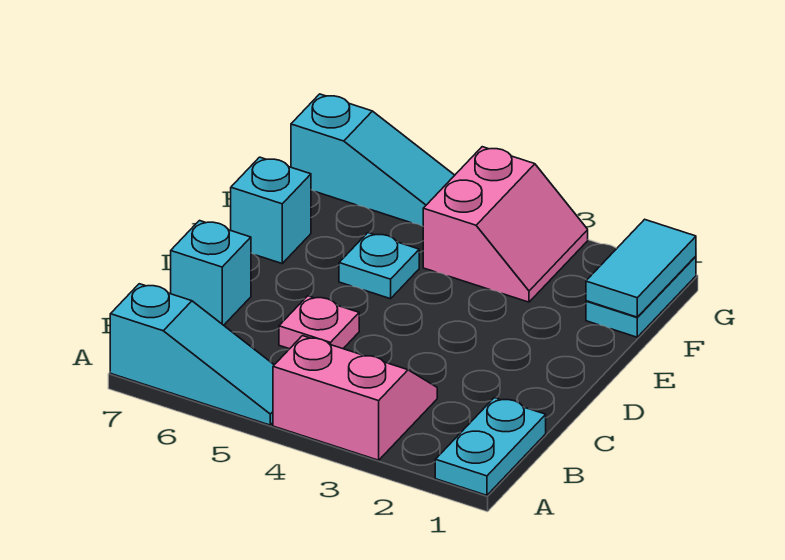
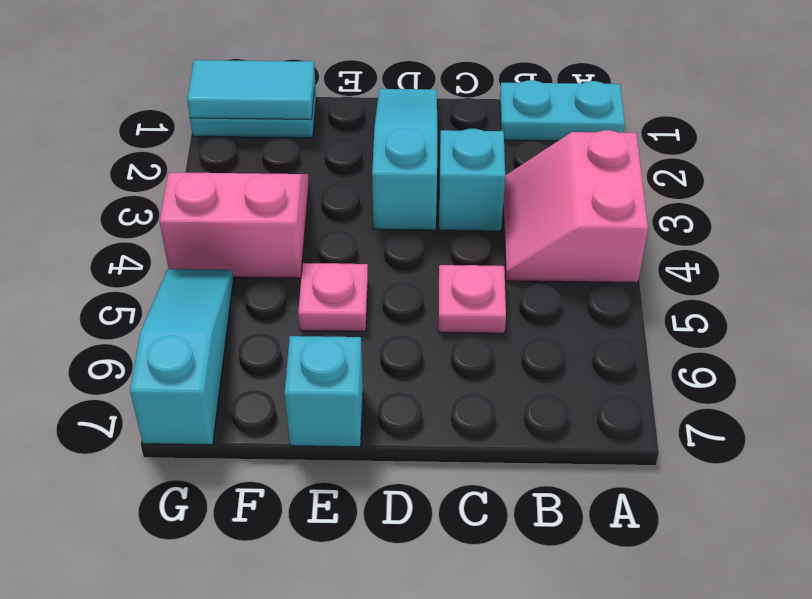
cyan slope A5:A7 level 1 top 7 -> cyan slope D1:D3 level 1 top 3
cyan brick C7 level 1 -> cyan brick C3 level 1
cyan plate E5 level 1 -> pink plate E5 level 1

